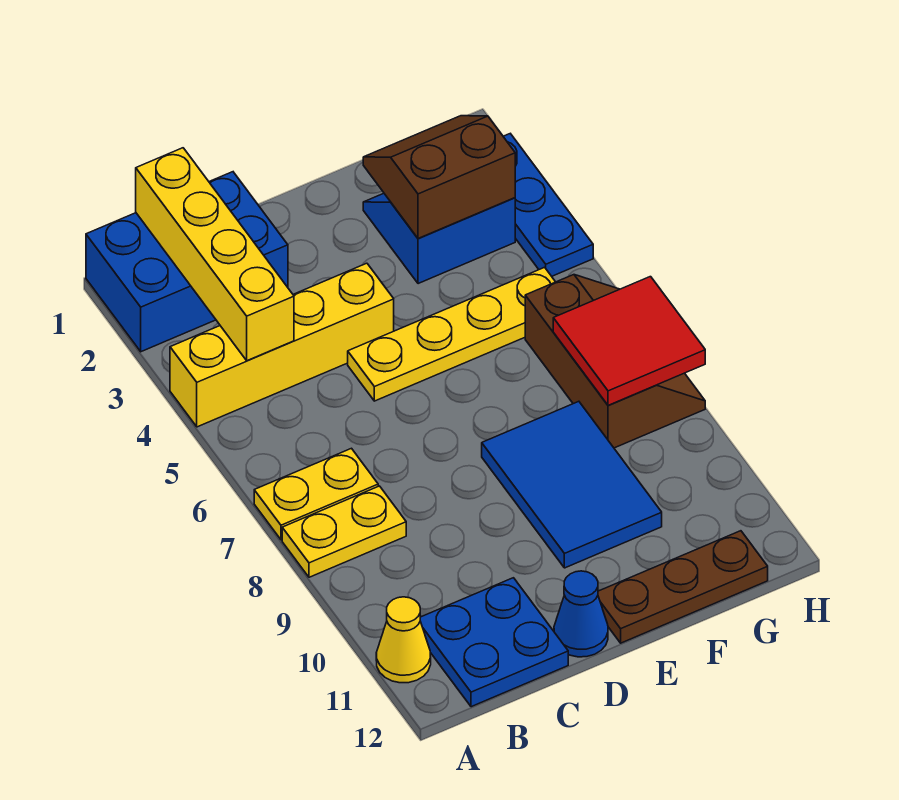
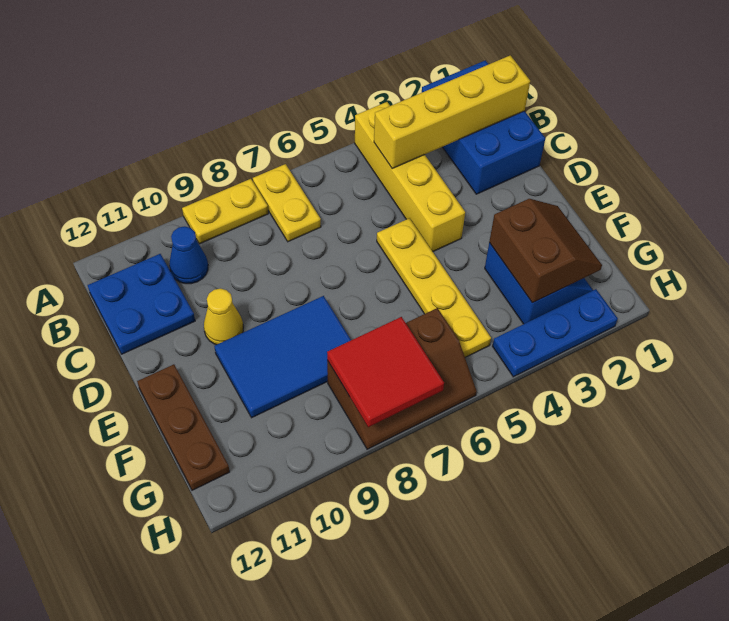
yellow plate A8:B8 level 1 -> yellow plate A8:A9 level 1
yellow cone A11 level 1 -> yellow cone D10 level 1
blue cone D12 level 1 -> blue cone B10 level 1

